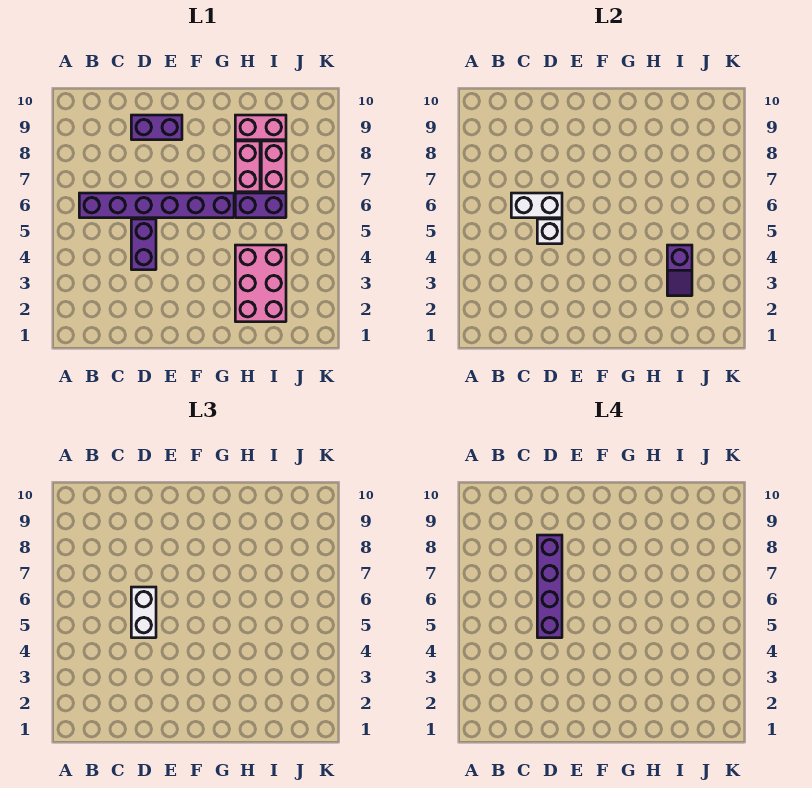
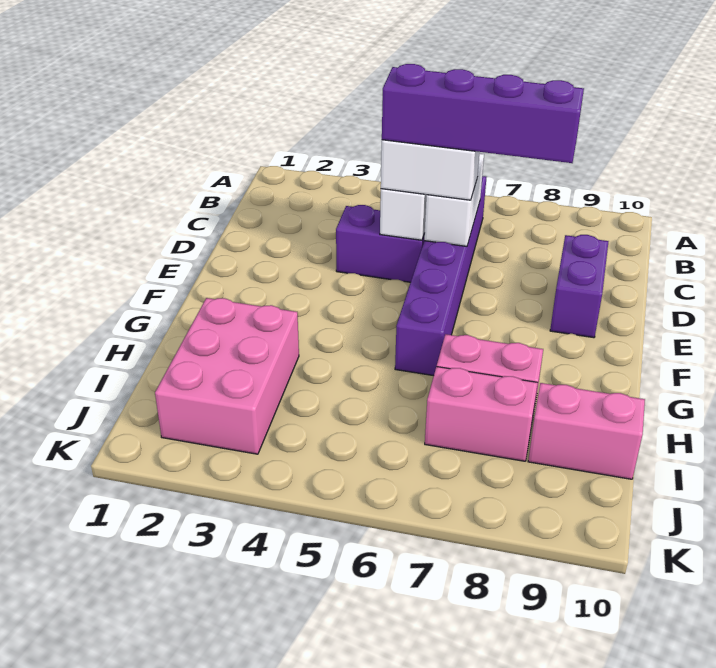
pink brick H2:I4 level 1 -> pink brick H2:J3 level 1
purple brick H6:I6 level 1 -> none
pink brick H9:I9 level 1 -> pink brick I9:I10 level 1
purple slope I3:I4 level 2 top 4 -> none

